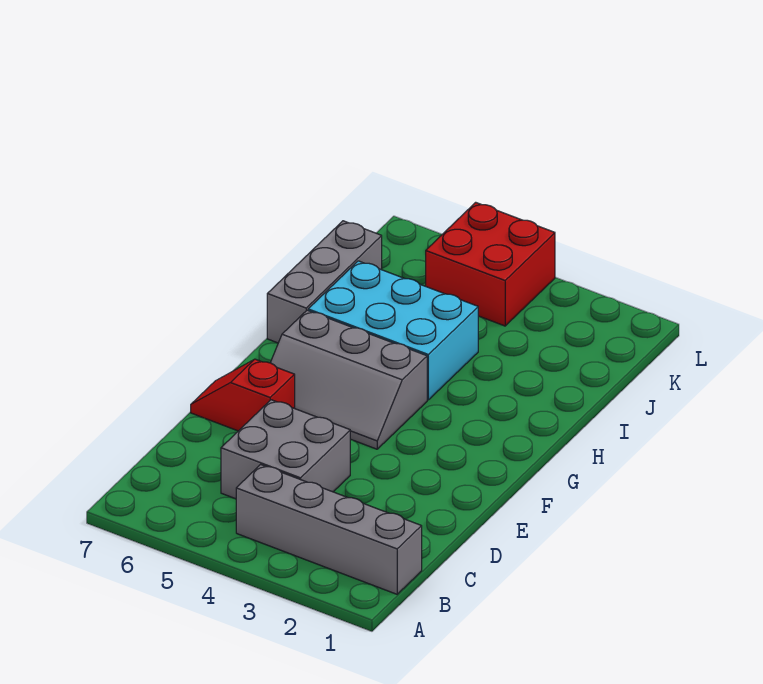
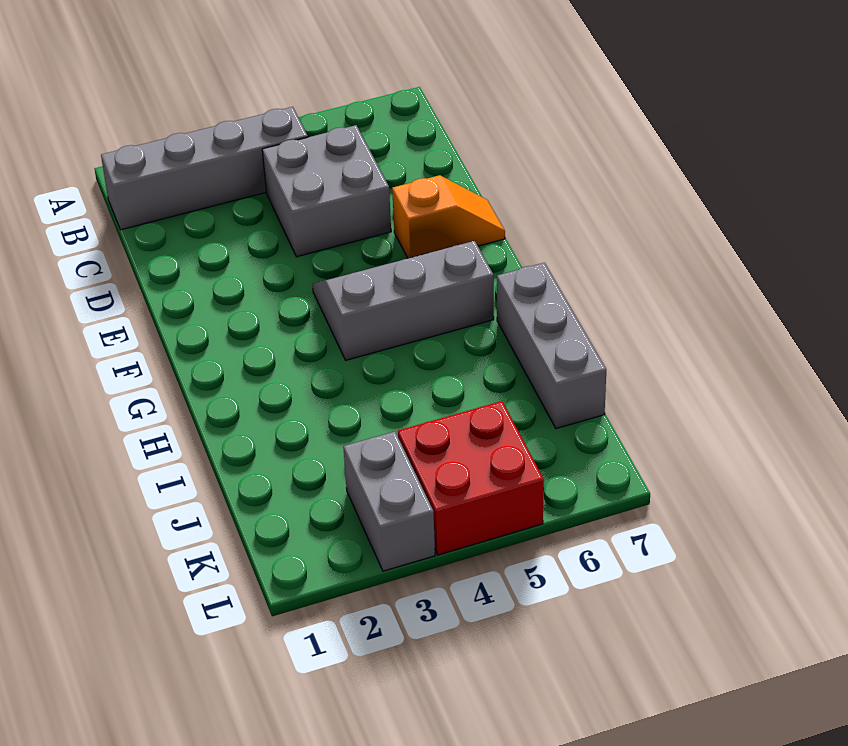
red slope E6:E7 level 1 top 6 -> orange slope E6:E7 level 1 top 6
cyan brick H4:I6 level 1 -> none
none -> grey brick K3:L3 level 1

